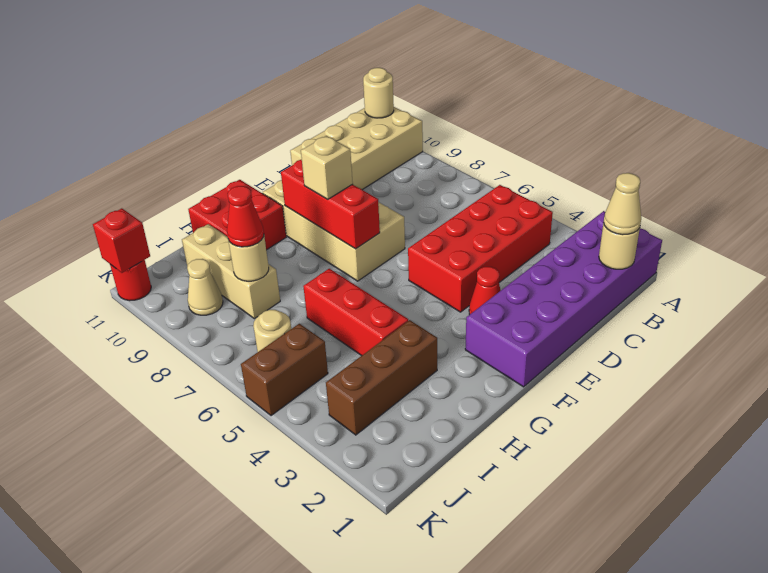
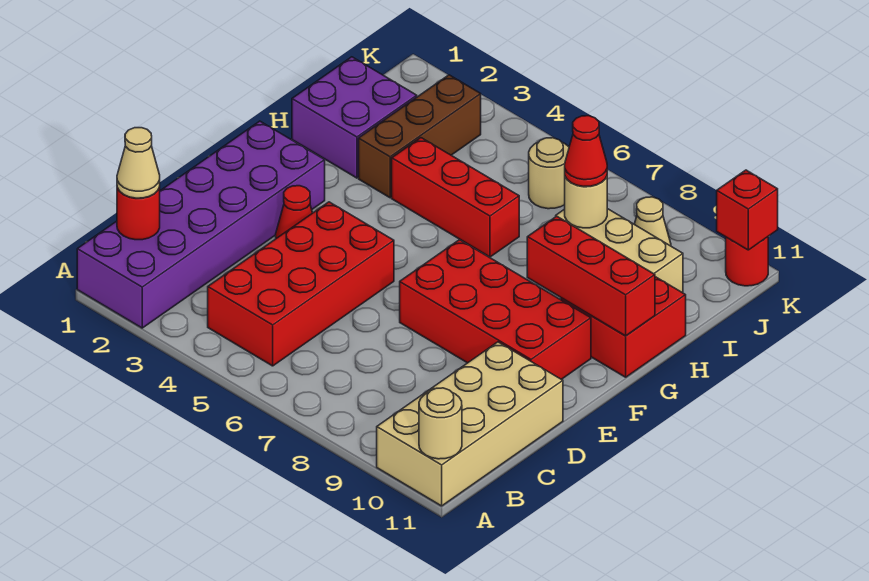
tan round brick B1 level 2 -> red round brick B1 level 2
tan brick E7:F10 level 1 -> red brick E7:F10 level 1
red brick F7:F9 level 2 -> red brick G9:G11 level 2
tan brick F8 level 3 -> none
none -> purple brick H1:I2 level 1
brown brick J5:K5 level 1 -> none

